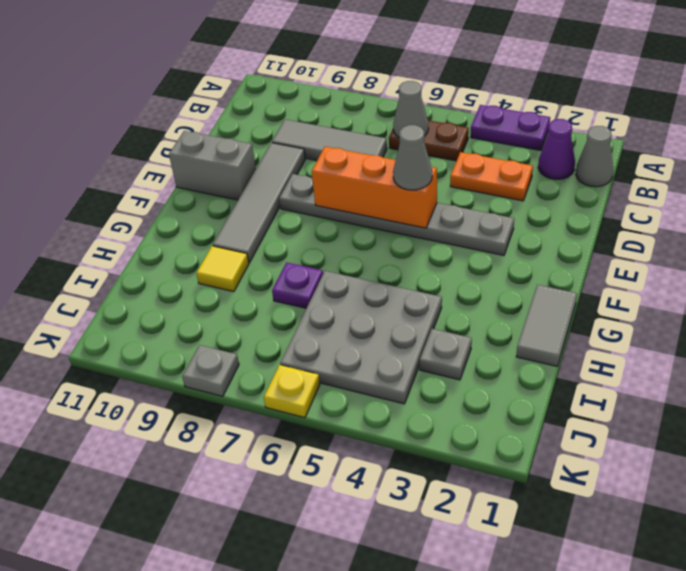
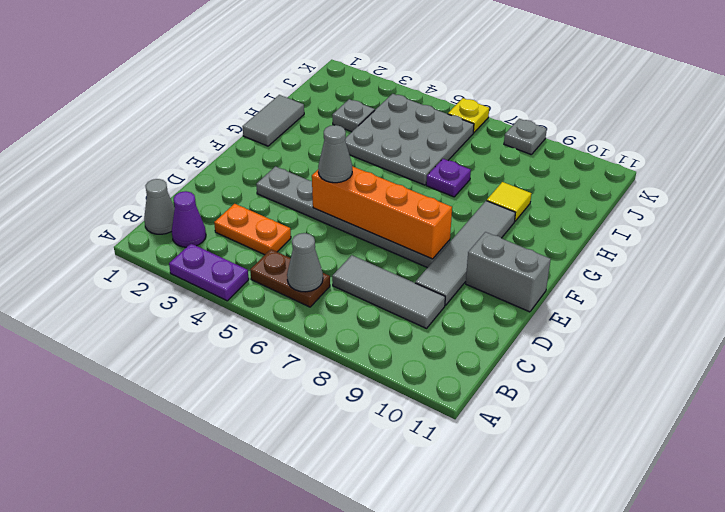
orange brick E5:E7 level 2 -> orange brick E5:E8 level 2

